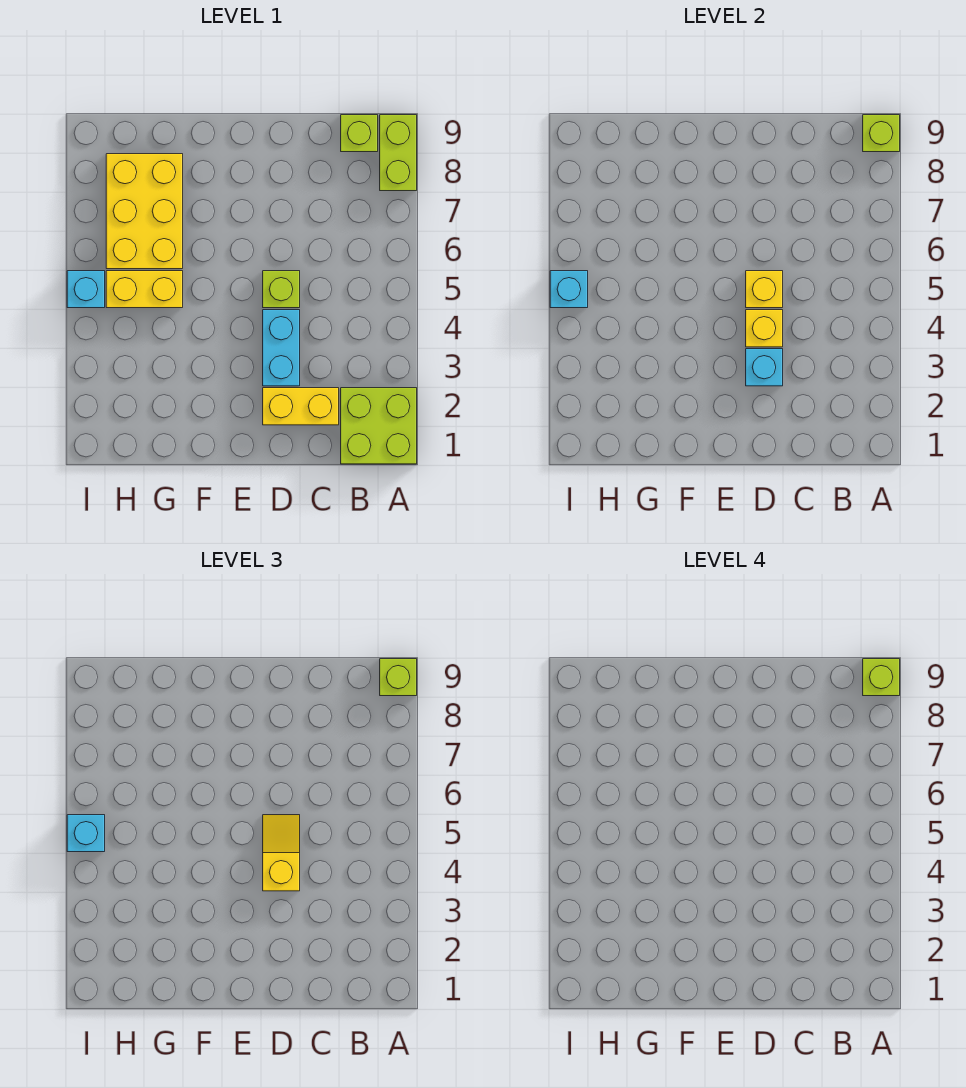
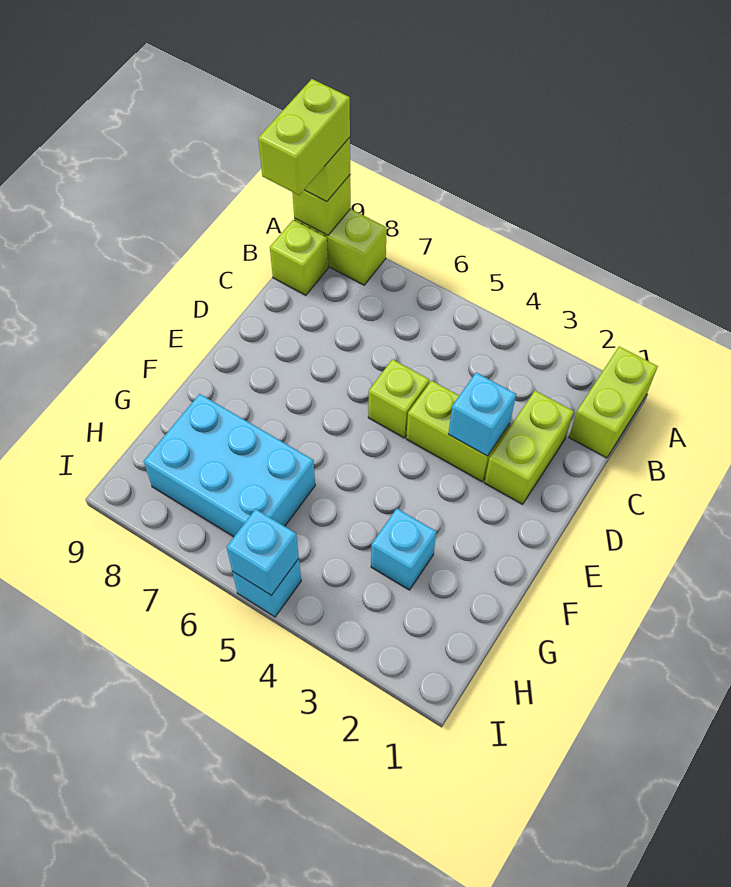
lime brick A1:B2 level 1 -> lime brick A1:B1 level 1
lime brick A9 level 4 -> lime brick A9:B9 level 4
yellow brick C2:D2 level 1 -> lime brick C2:D2 level 1
cyan brick D3:D4 level 1 -> lime brick D3:D4 level 1
yellow brick D4 level 2 -> none
yellow slope D4:D5 level 3 top 4 -> none
yellow brick D5 level 2 -> none
yellow brick G5:H5 level 1 -> none
yellow brick G6:H8 level 1 -> cyan brick G6:H8 level 1
cyan brick I5 level 3 -> cyan brick G3 level 1

